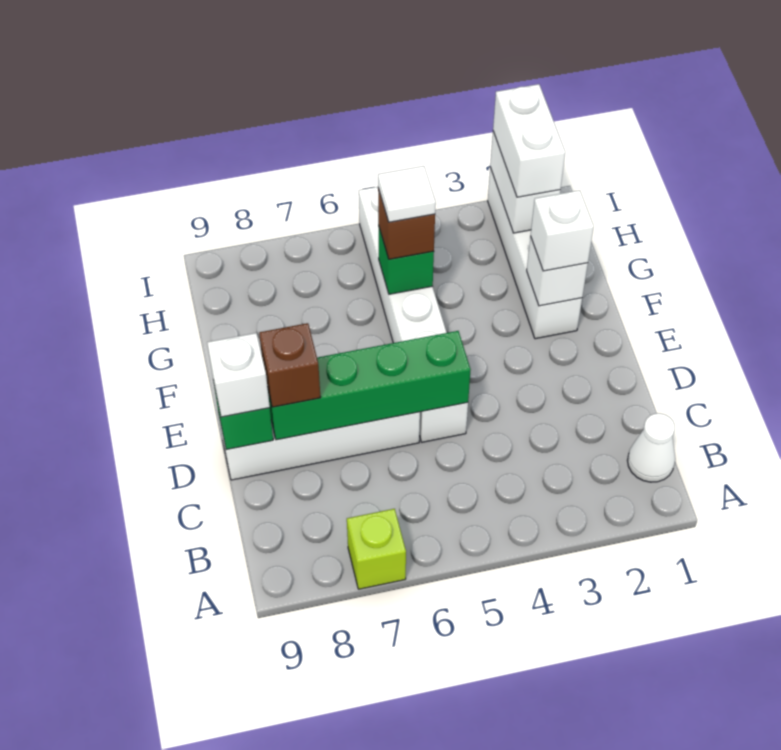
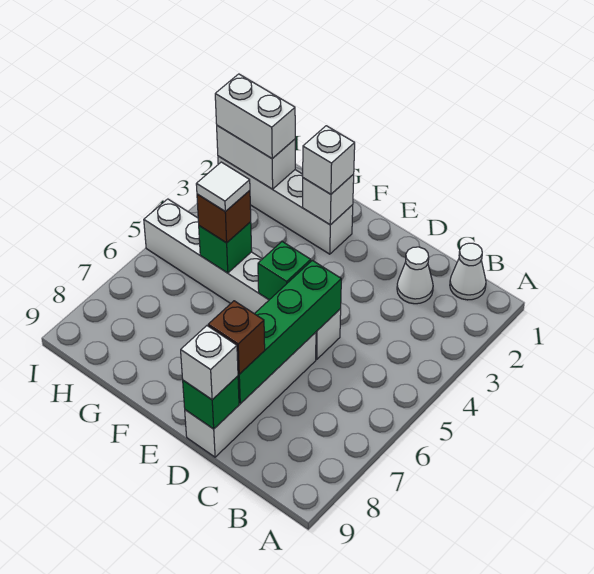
lime brick A7 level 1 -> none
none -> white cone C2 level 1
none -> green brick E5 level 2

